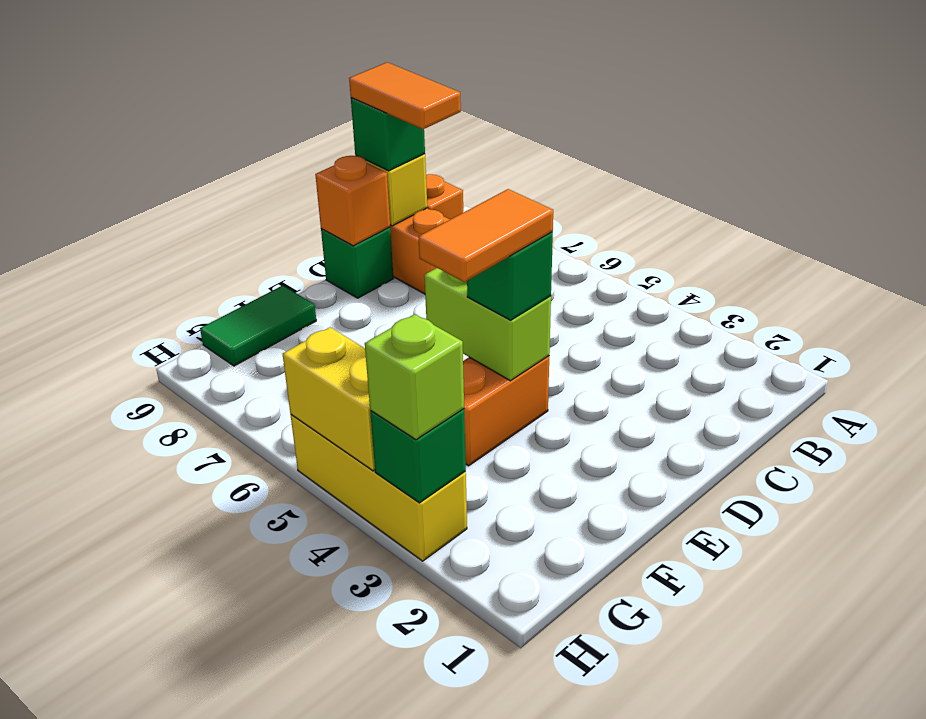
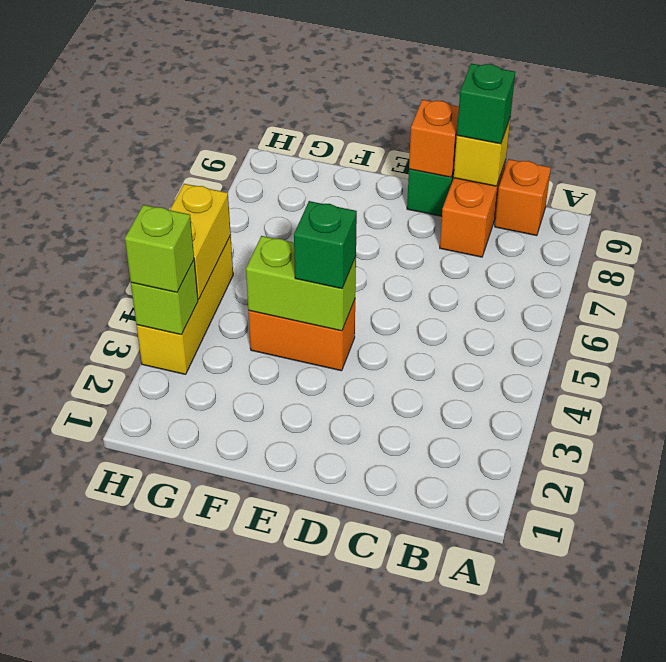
orange tile C8:C9 level 4 -> none
lime brick E4:E5 level 2 -> lime brick E4:F4 level 2
orange tile E4:F4 level 4 -> none
green tile F9:G9 level 1 -> none
green brick H3 level 2 -> lime brick H3 level 2

